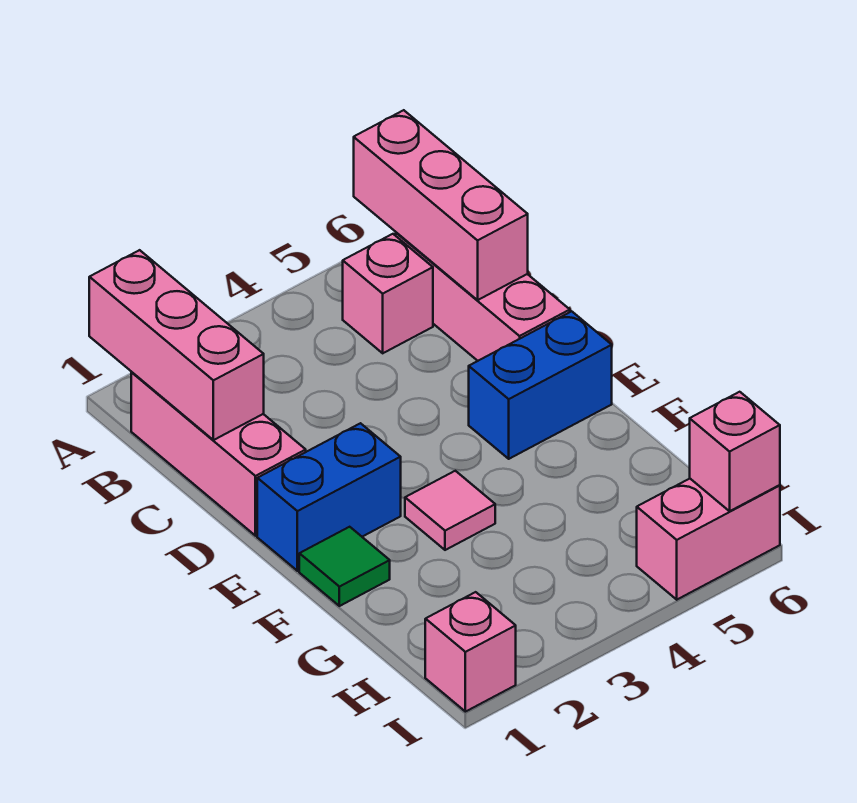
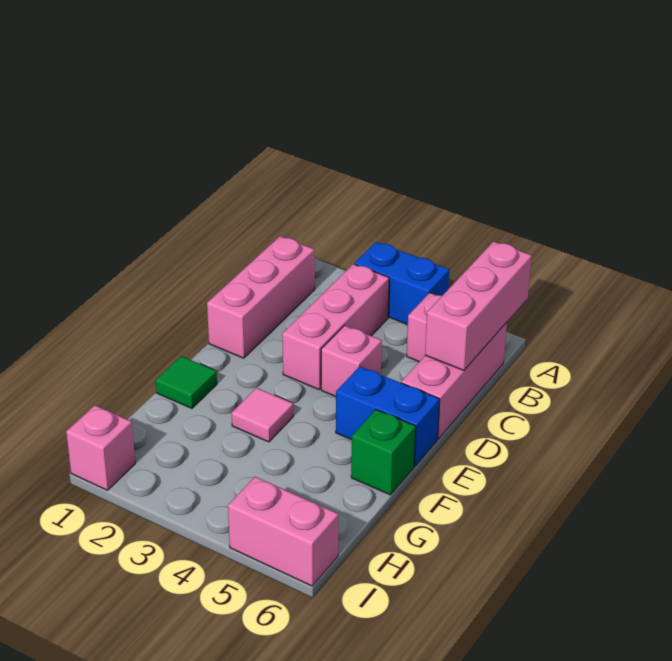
pink brick A1:C1 level 2 -> pink brick B3:D3 level 1
blue brick E1:E2 level 1 -> blue brick A3:A4 level 1
none -> green brick F6 level 1
pink brick I6 level 2 -> pink brick D4 level 1

